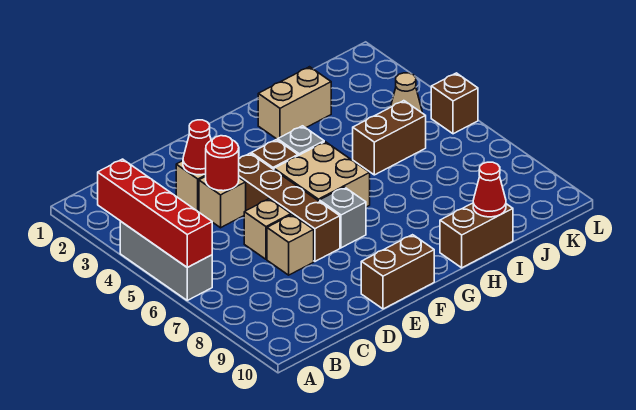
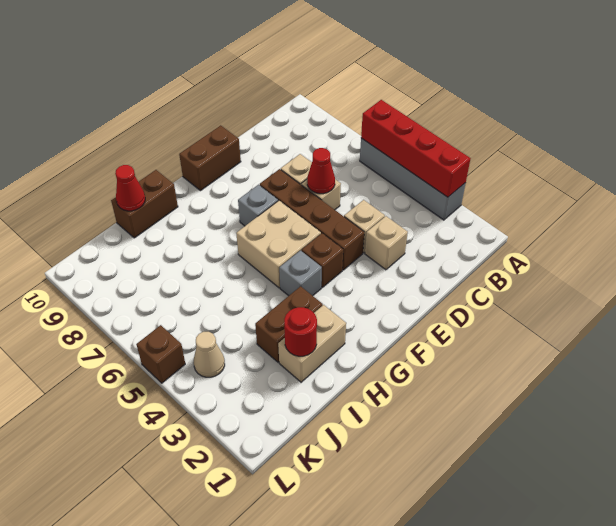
grey brick A4:A6 level 1 -> grey brick A3:A6 level 1
red cone D3 level 2 -> red cone D6 level 2
red round brick D4 level 2 -> red round brick I2 level 2
brown brick I5:J5 level 1 -> brown brick H3:I3 level 1

